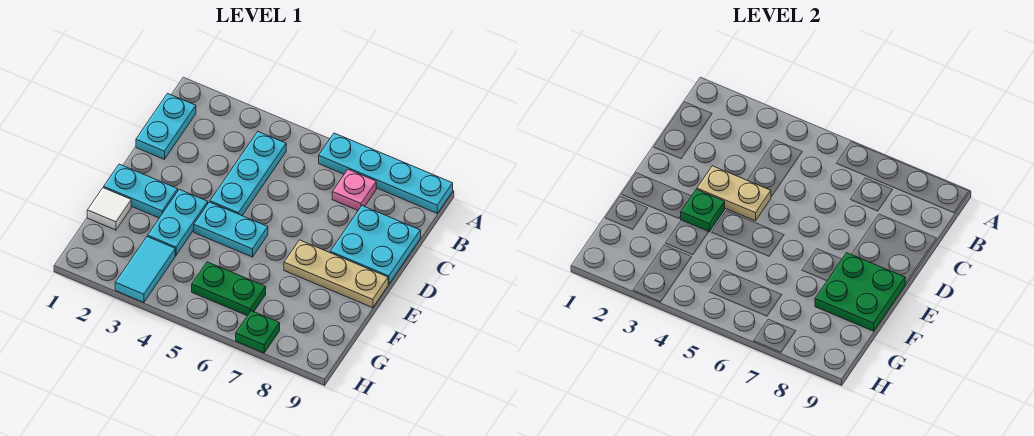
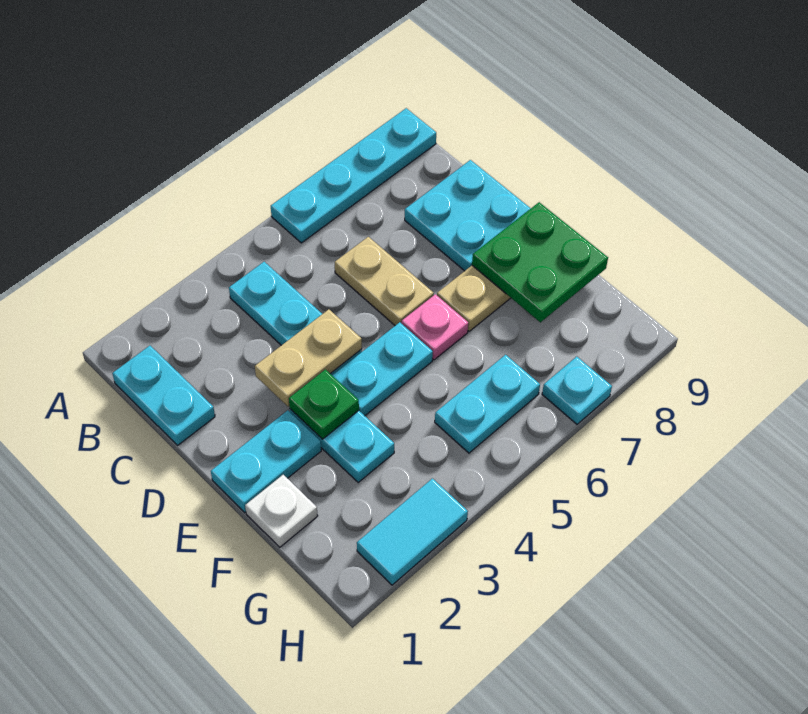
pink plate B7 level 1 -> pink plate E6 level 1
none -> tan plate C6:D6 level 1
white tile F1 level 1 -> white plate F1 level 1
cyan tile G3:H3 level 1 -> cyan tile H2:H3 level 1
green plate G5:G6 level 1 -> cyan plate G5:G6 level 1
green plate H7 level 1 -> cyan plate H7 level 1

